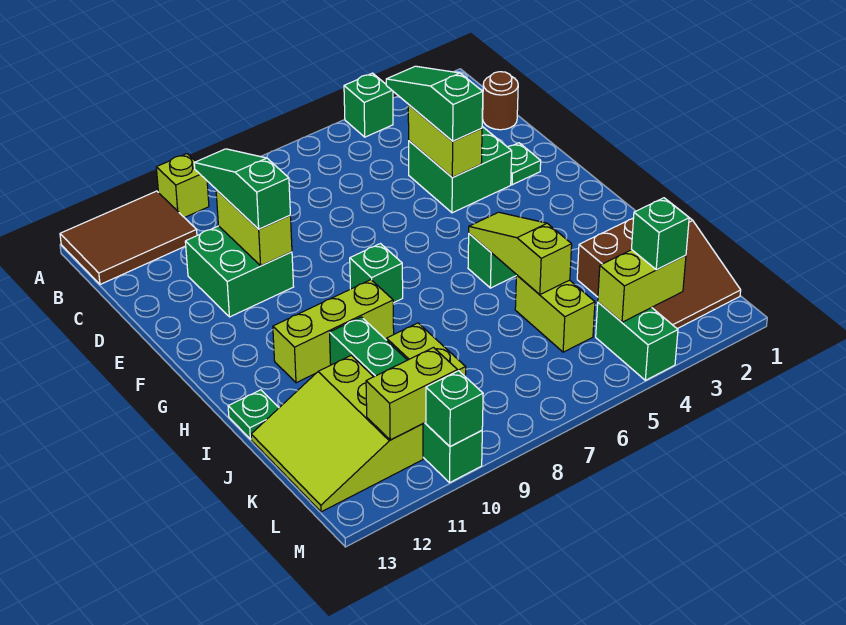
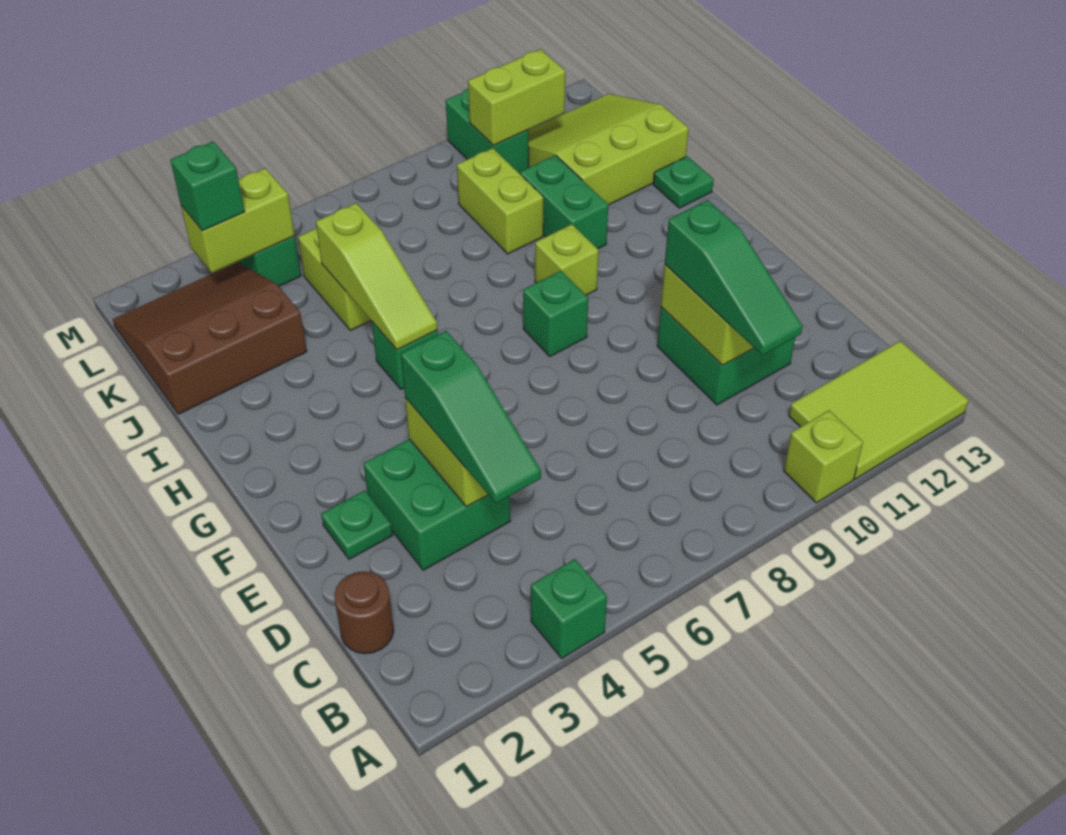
brown tile A11:B13 level 1 -> lime tile A11:B13 level 1
lime brick H9:H11 level 1 -> lime brick H9 level 1
lime slope J11:L13 level 1 top 11 -> lime slope J11:L13 level 1 top J
green brick M10 level 2 -> none

